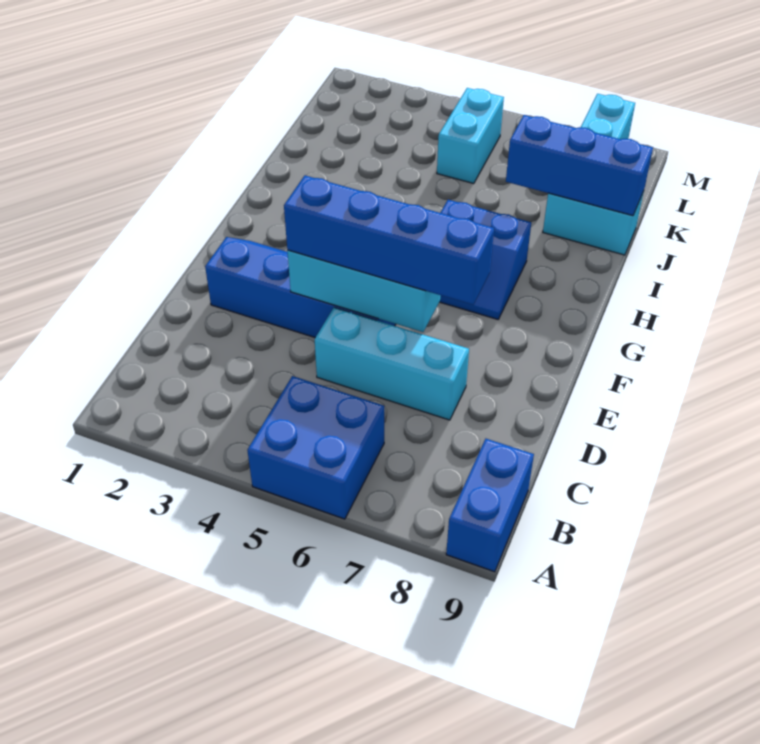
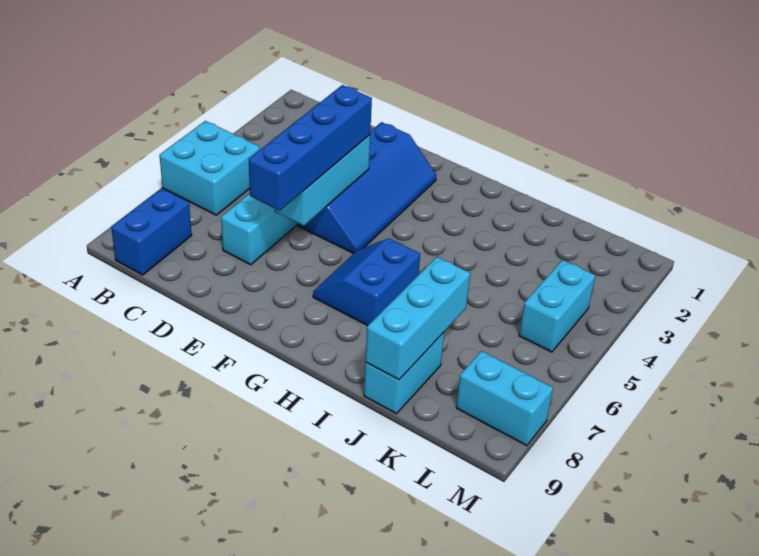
blue brick A5:B6 level 1 -> cyan brick A5:B6 level 1
blue brick A9:B9 level 1 -> blue brick B8:B9 level 1
blue brick J7:J9 level 2 -> cyan brick J7:J9 level 2
cyan brick K5:L5 level 1 -> cyan brick L4:L5 level 1

